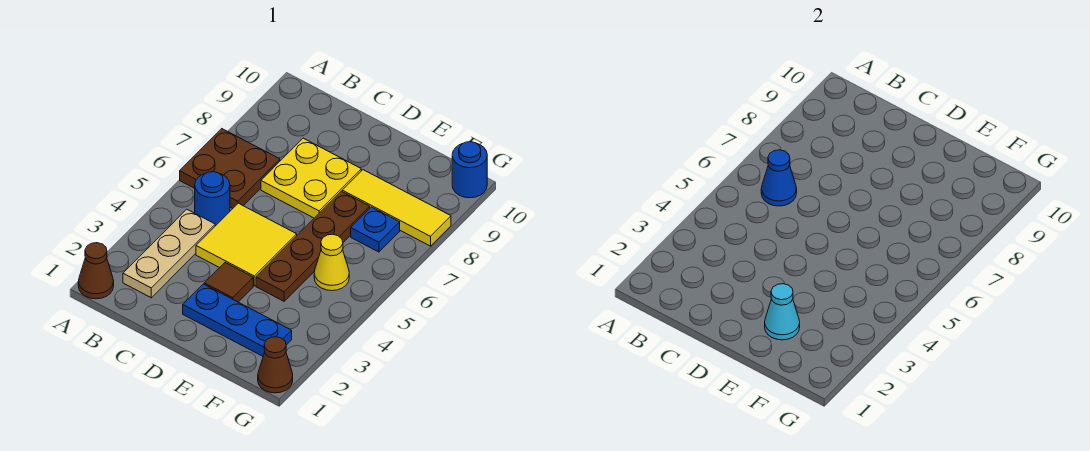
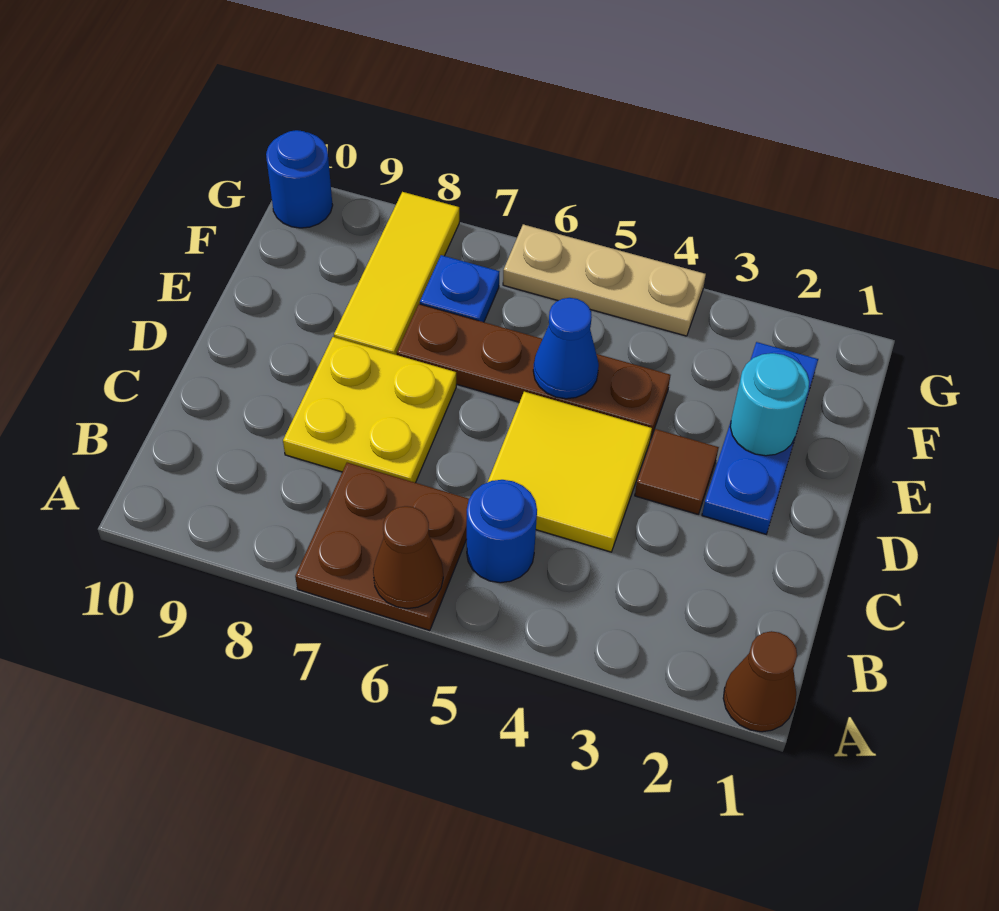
tan plate B2:B4 level 1 -> tan plate G4:G6 level 1
blue cone B6 level 2 -> blue cone E5 level 2
cyan cone E2 level 2 -> cyan round brick E2 level 2
yellow cone F5 level 1 -> none
brown cone G1 level 1 -> brown cone A6 level 2

